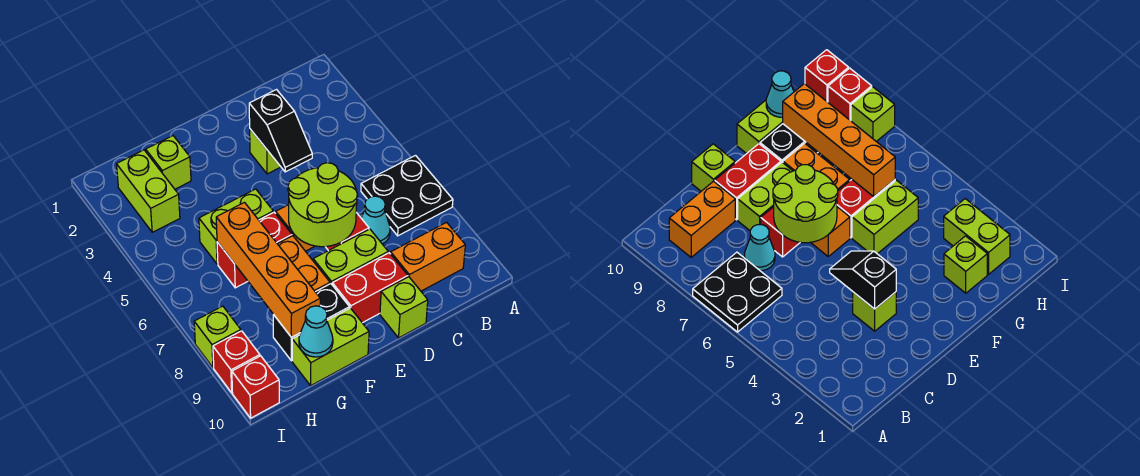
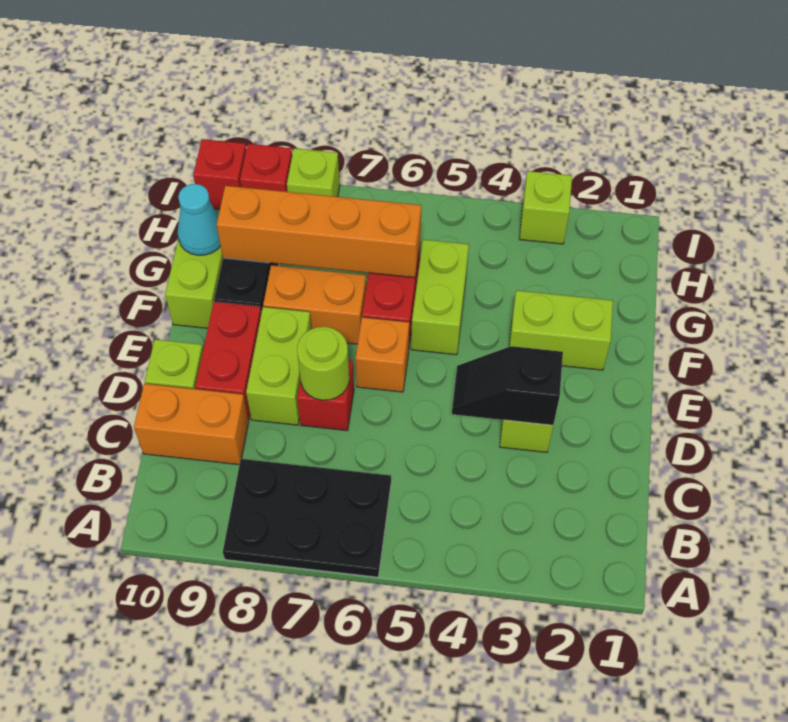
black plate A6:B7 level 1 -> black plate A6:B8 level 1
orange brick B9:C9 level 1 -> orange brick C9:C10 level 1
cyan cone C7 level 1 -> none
lime round brick D6:E7 level 2 -> lime round brick D7 level 2
lime brick G2 level 1 -> lime brick I3 level 1
lime brick H2:H3 level 1 -> lime brick F2:F3 level 1

